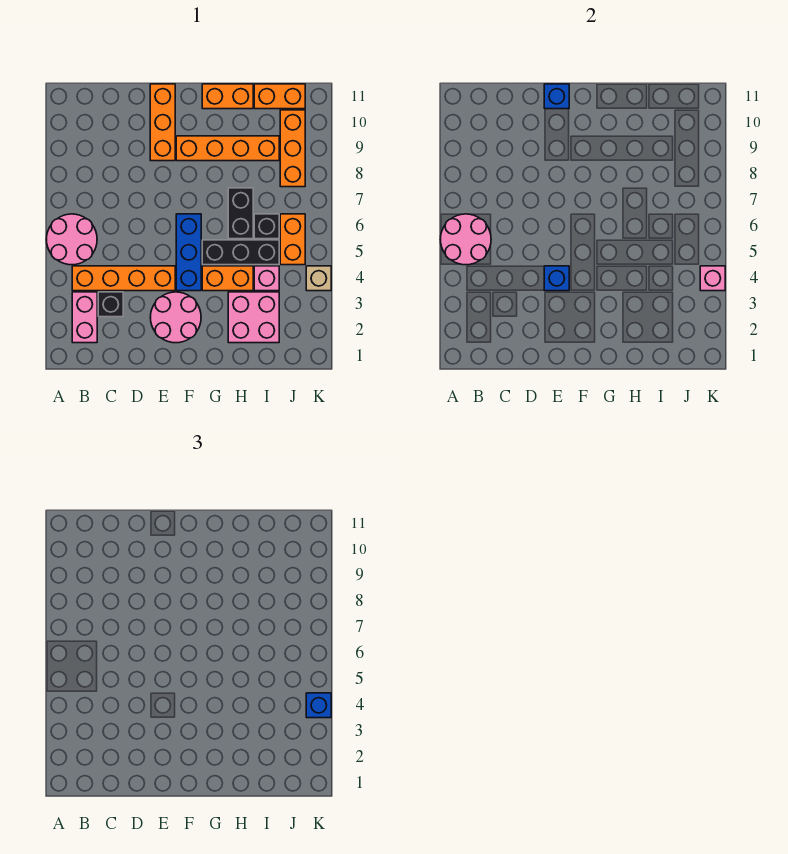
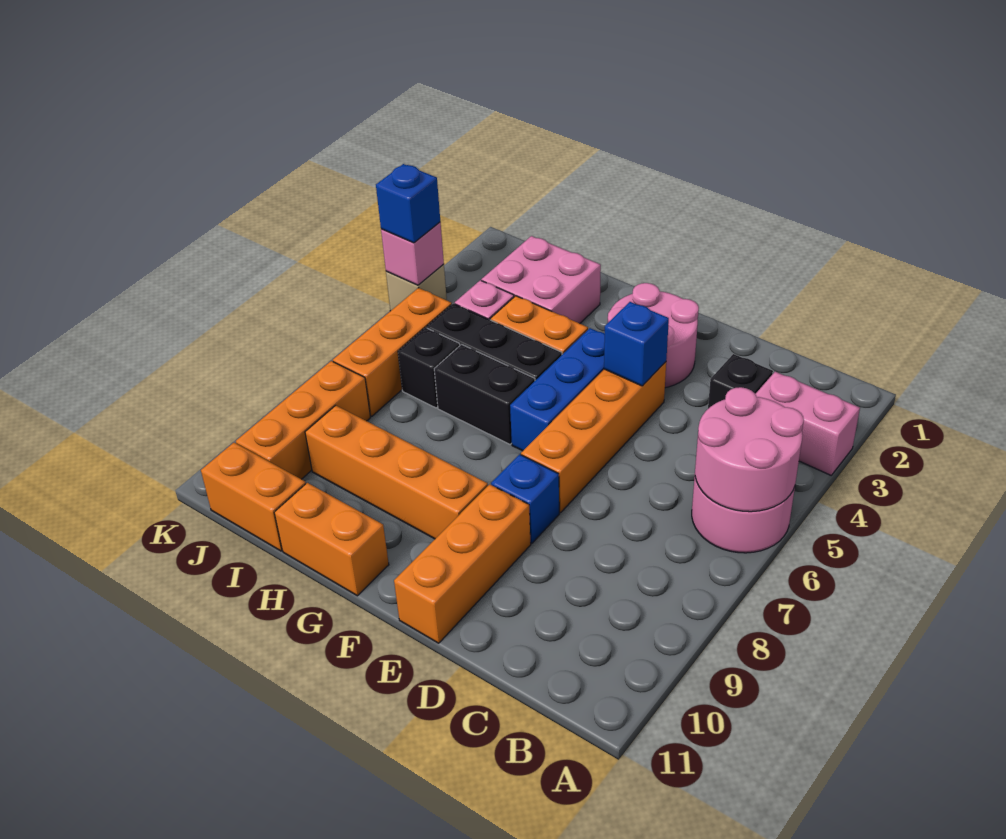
pink brick B2:B3 level 1 -> pink brick A3:B3 level 1
orange brick B4:E4 level 1 -> orange brick E4:E7 level 1
blue brick E11 level 2 -> blue brick E8 level 1
black brick H6:H7 level 1 -> black brick G6:H6 level 1
orange brick J5:J6 level 1 -> orange brick J5:J7 level 1

